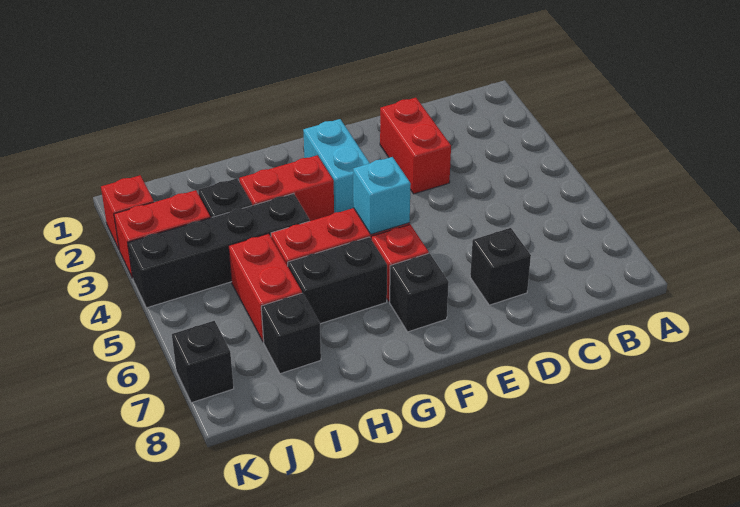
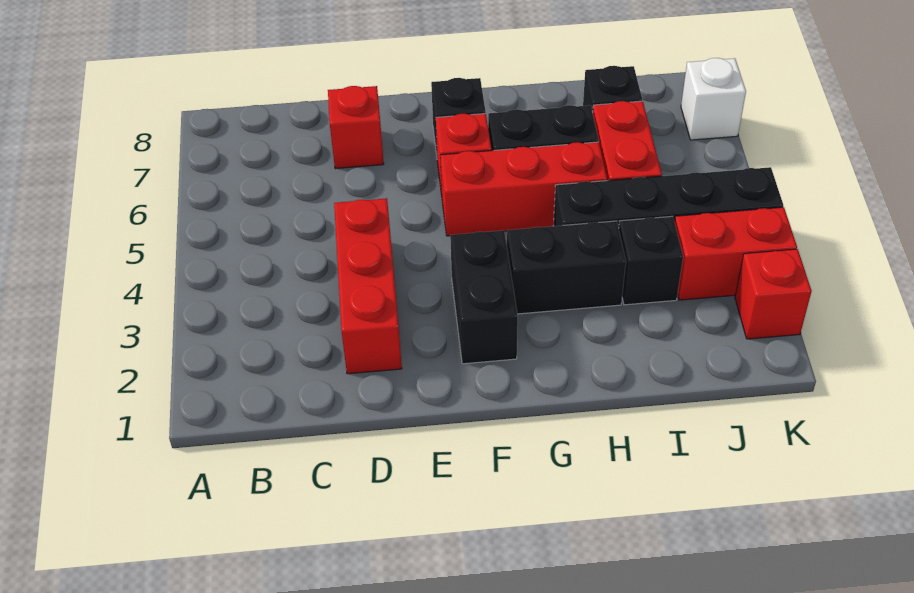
red brick D2:D3 level 1 -> red brick D2:D4 level 1
black brick D7 level 1 -> red brick D7 level 1
cyan brick F2:F3 level 1 -> black brick F2:F3 level 1
cyan brick F5 level 2 -> none
red brick G3:H3 level 1 -> black brick G3:H3 level 1
black brick K7 level 1 -> white brick K7 level 1

